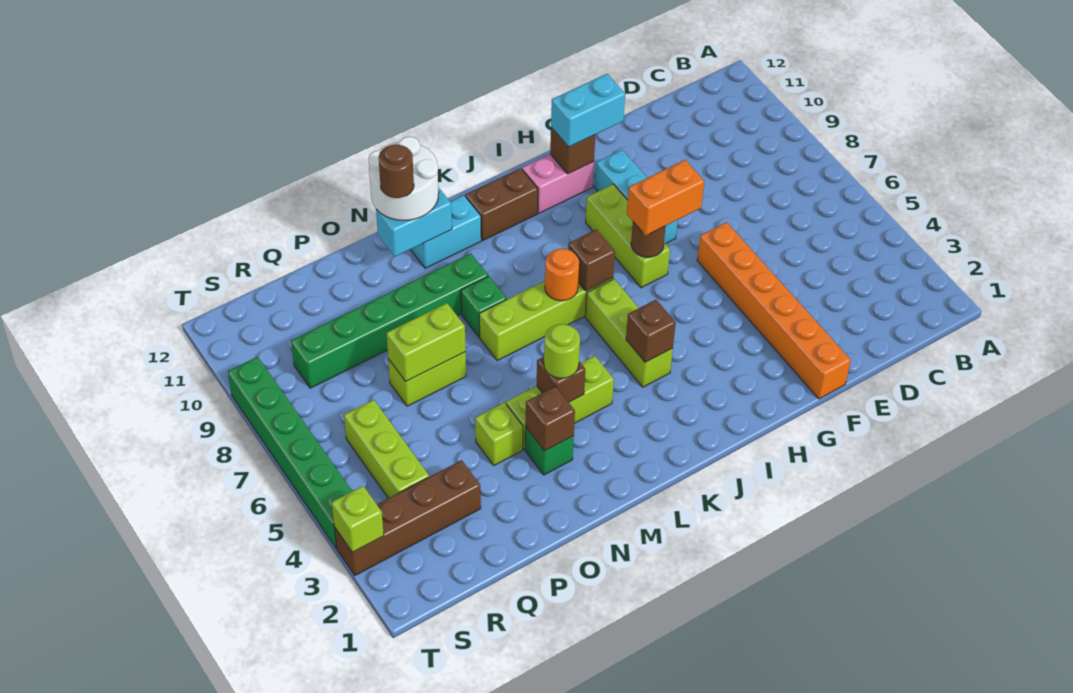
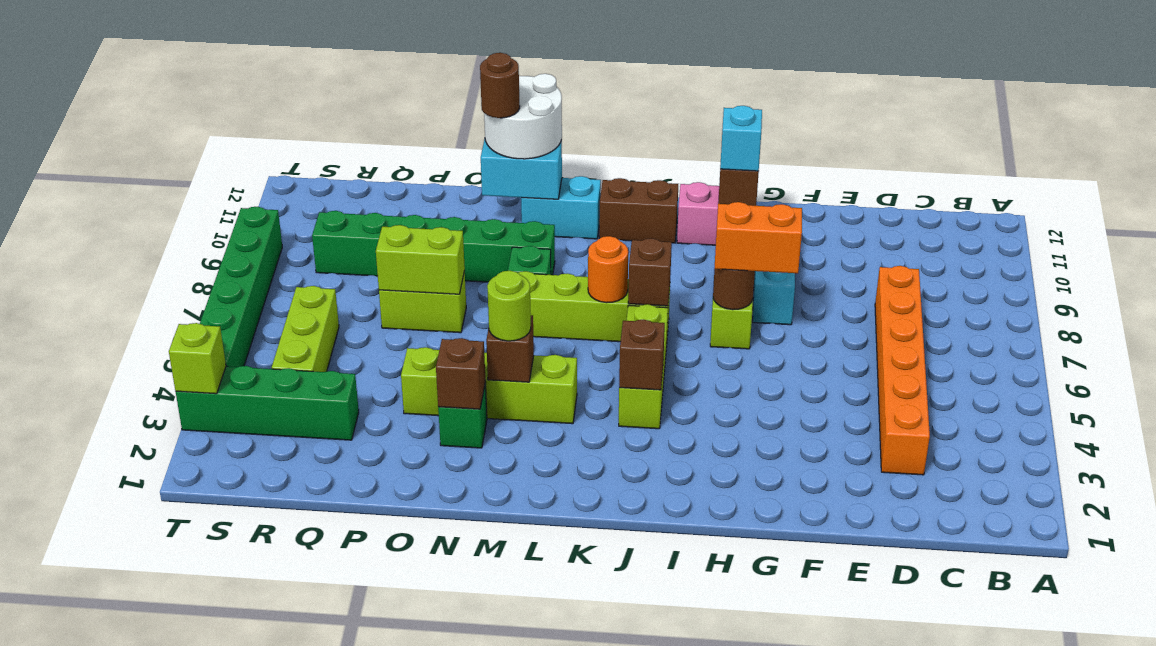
orange brick F1:F6 level 1 -> orange brick D3:D8 level 1
cyan brick G11:H11 level 3 -> cyan brick H11 level 3
brown brick Q3:T3 level 1 -> green brick Q3:T3 level 1

